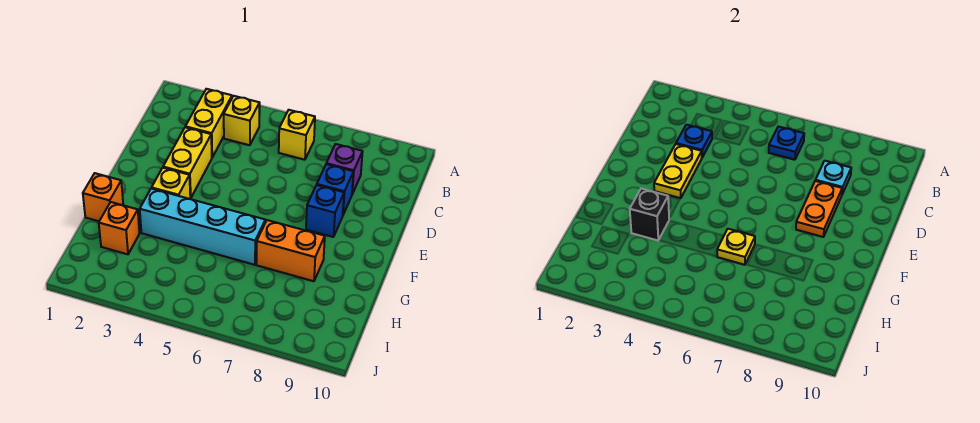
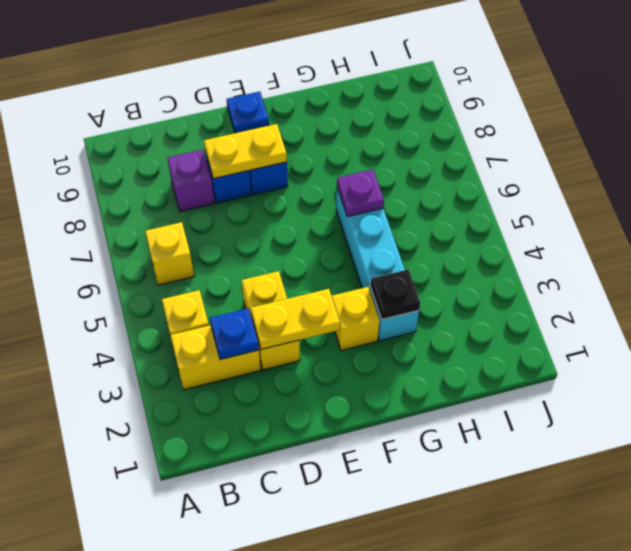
blue plate B6 level 2 -> blue plate E10 level 1
cyan plate C8 level 2 -> none
yellow brick D3:E3 level 1 -> yellow brick D3:D4 level 1
orange plate D8:E8 level 2 -> yellow plate D8:E8 level 2
orange brick G1 level 1 -> none
black brick G3 level 2 -> black plate G3 level 2
yellow plate G6 level 2 -> purple plate G6 level 2
orange brick G7:G8 level 1 -> none
orange brick H2 level 1 -> none

